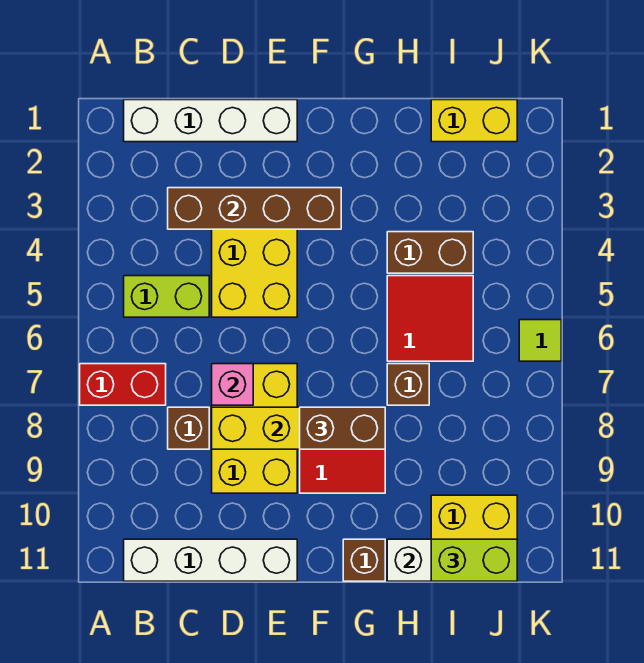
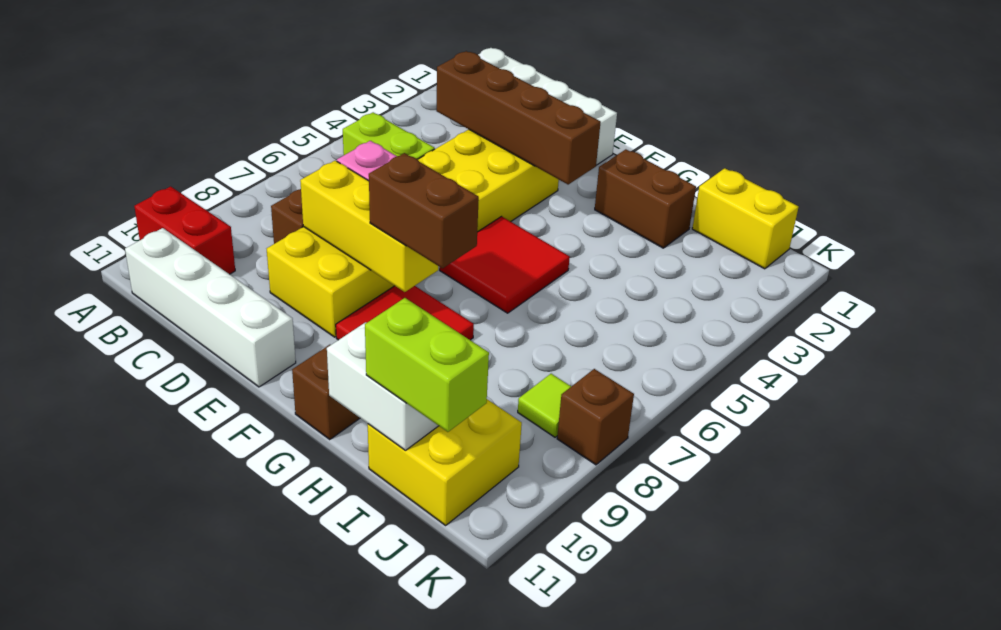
red brick A7:B7 level 1 -> red brick A10:B10 level 1
brown brick H4:I4 level 1 -> brown brick G2:H2 level 1
red tile H5:I6 level 1 -> red tile F5:G6 level 1
brown brick H7 level 1 -> brown brick K8 level 1
lime tile K6 level 1 -> lime tile J8 level 1

